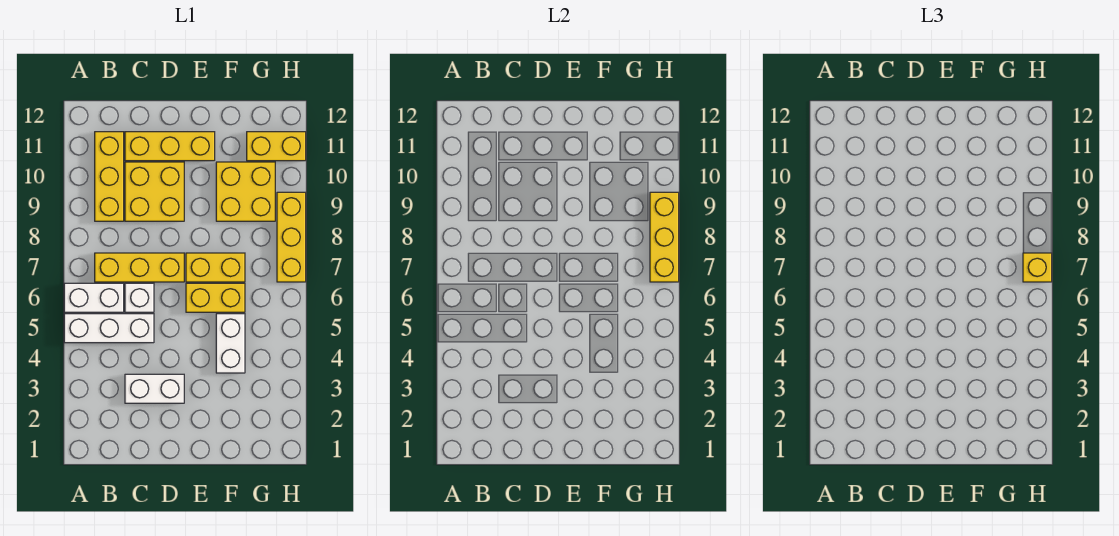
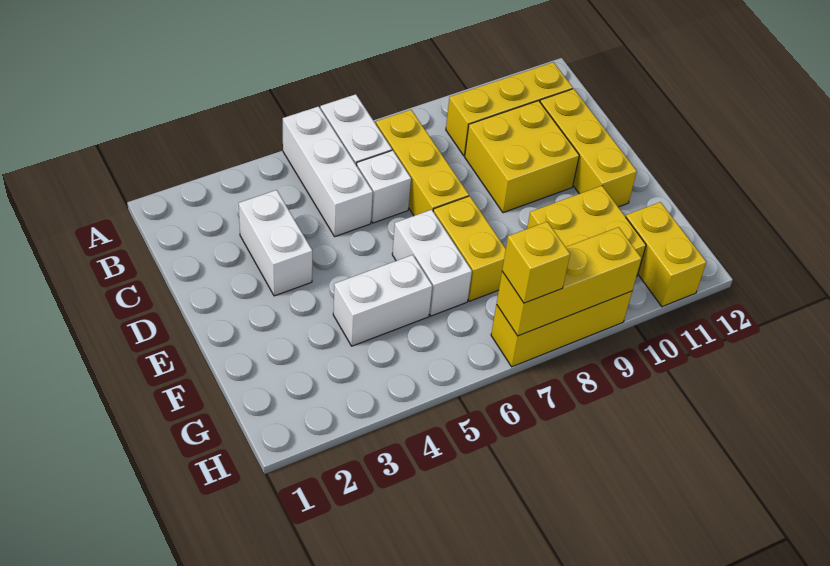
yellow brick E6:F6 level 1 -> white brick E6:F6 level 1

